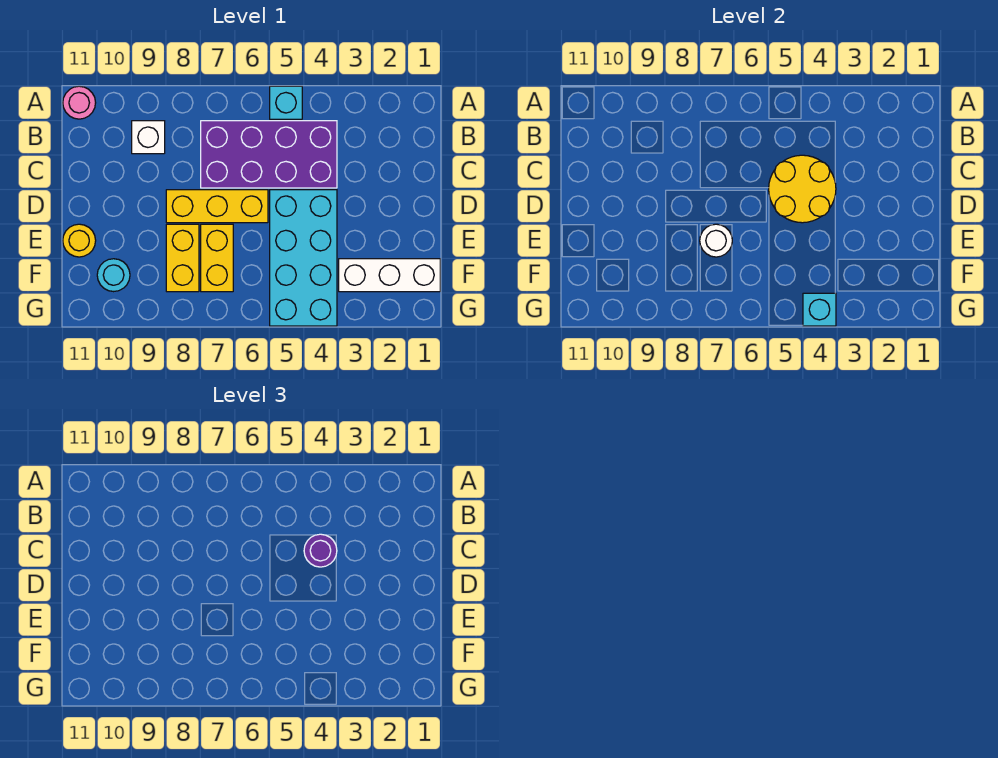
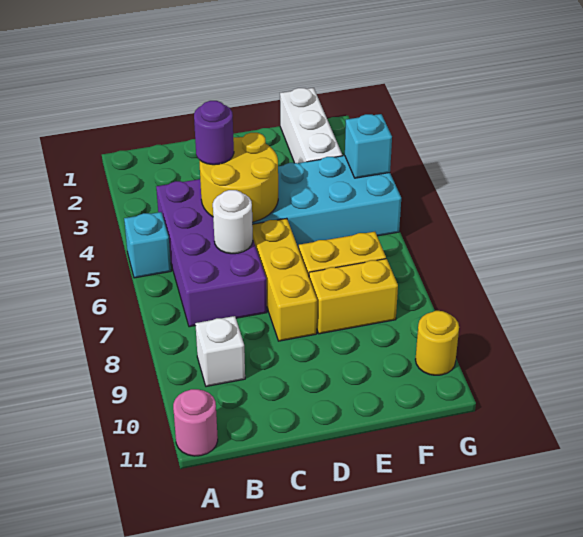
white round brick E7 level 2 -> white round brick C6 level 2
yellow round brick E11 level 1 -> yellow round brick G10 level 1
cyan round brick F10 level 1 -> none

